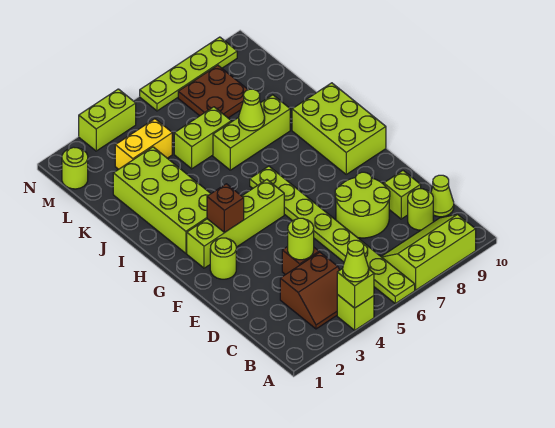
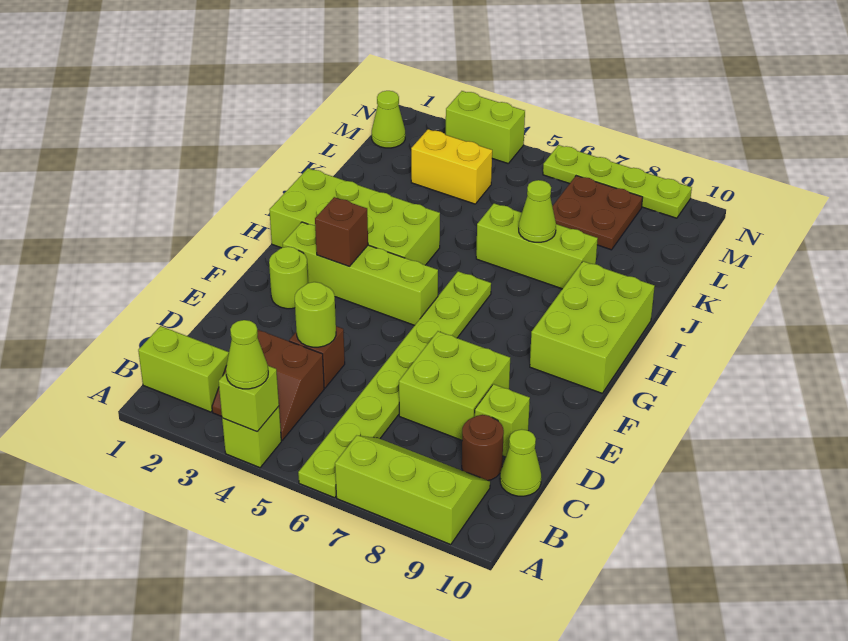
lime round brick C9 level 1 -> brown round brick C9 level 1
lime round brick D7:E8 level 1 -> lime brick D7:E8 level 1
lime brick H2:K3 level 1 -> lime brick H1:I4 level 1
lime brick K5:K6 level 1 -> lime brick B1:B2 level 1
lime round brick M1 level 1 -> lime cone M1 level 1

